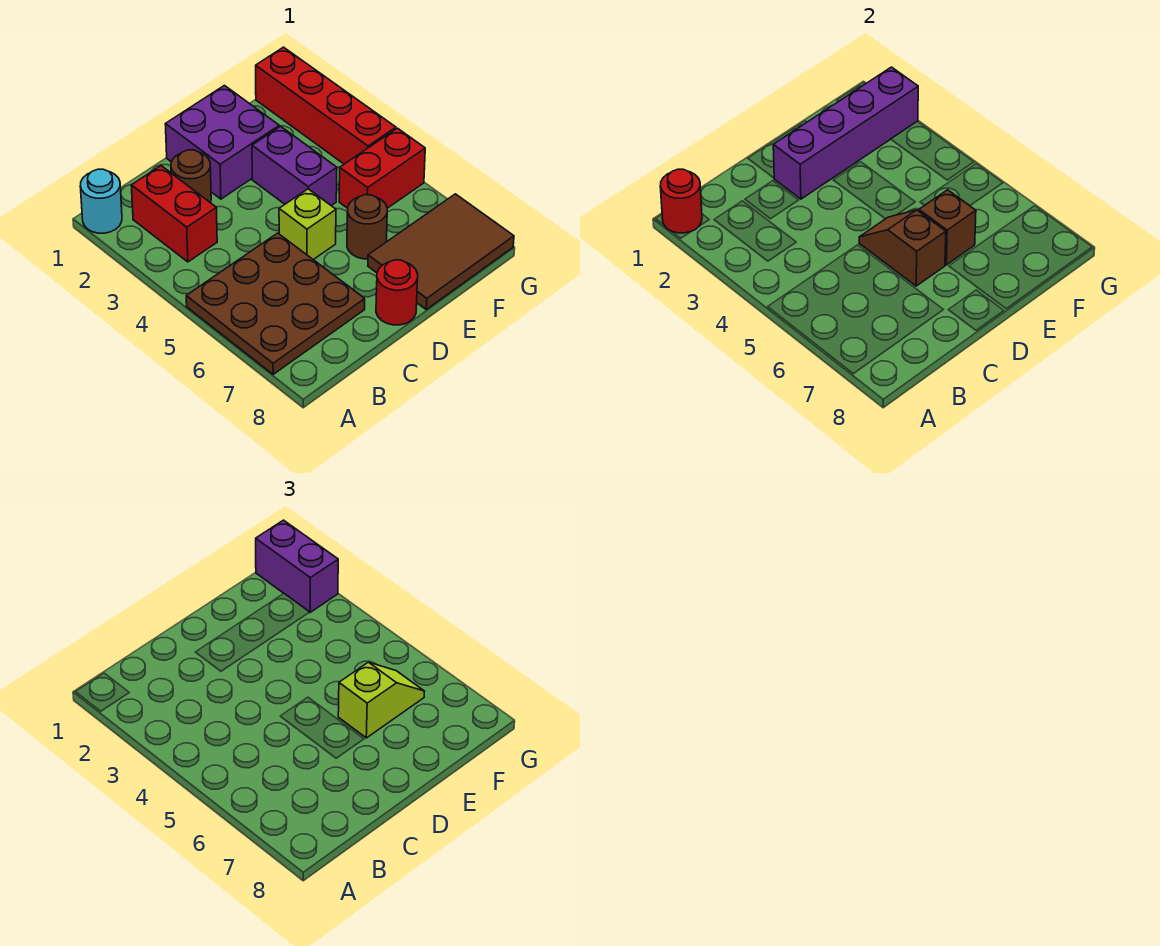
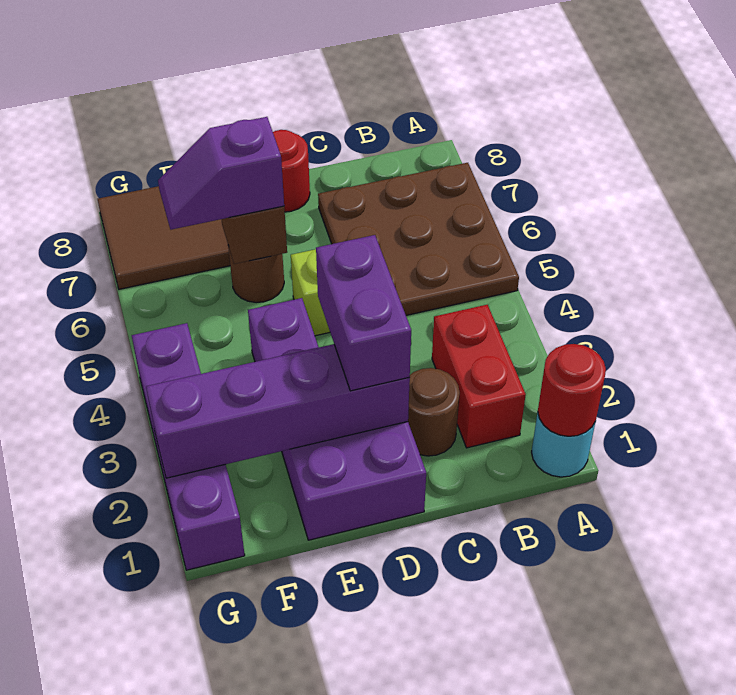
brown slope D5:D6 level 2 top 6 -> none
lime slope E6:F6 level 3 top E -> purple slope E6:F6 level 3 top E
red brick F5:G5 level 1 -> none
red brick G1:G4 level 1 -> purple brick G1:G4 level 1
purple brick G1:G2 level 3 -> purple brick D2:D3 level 3

